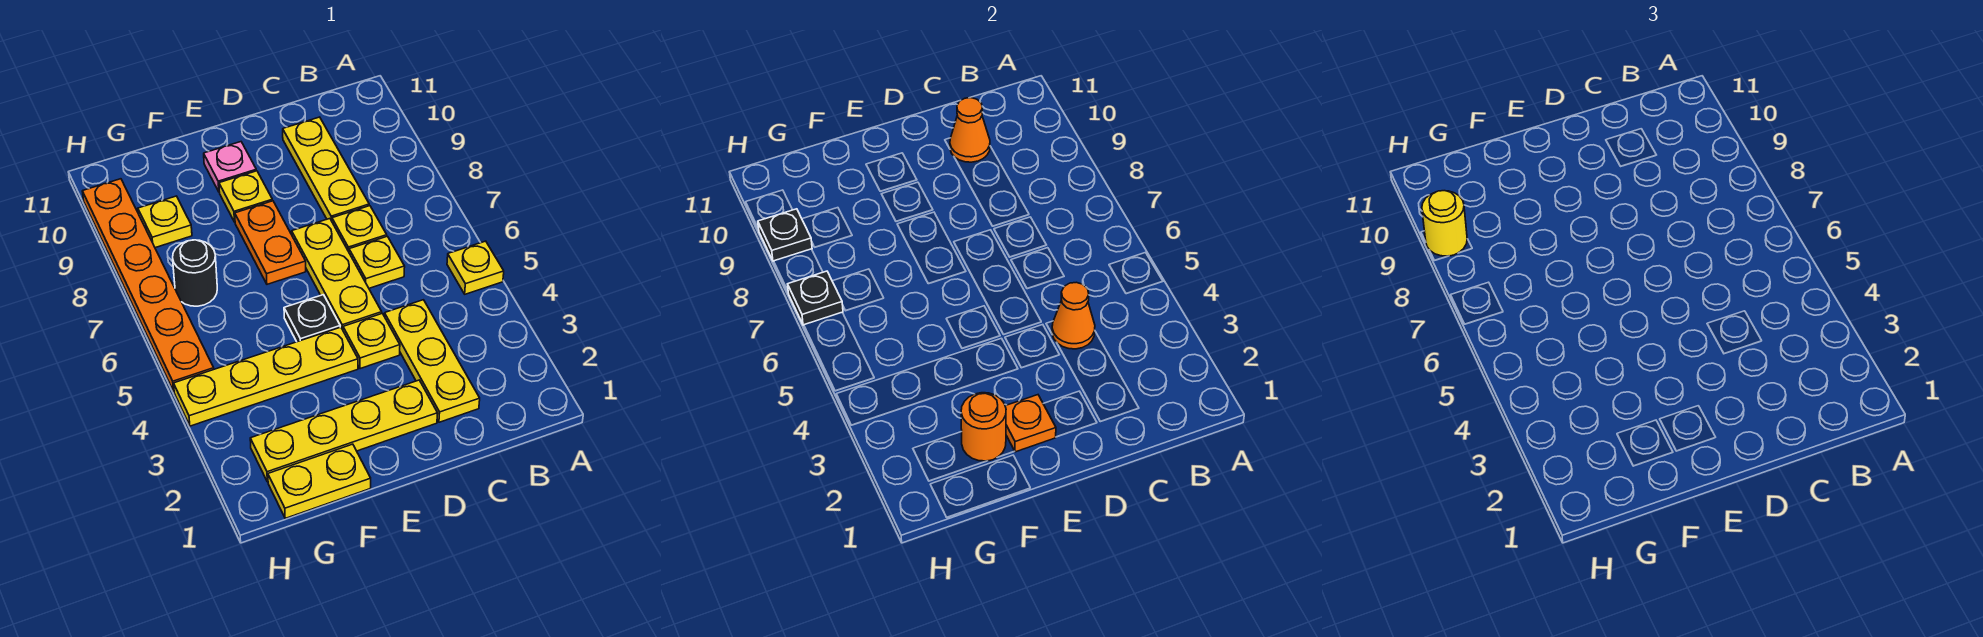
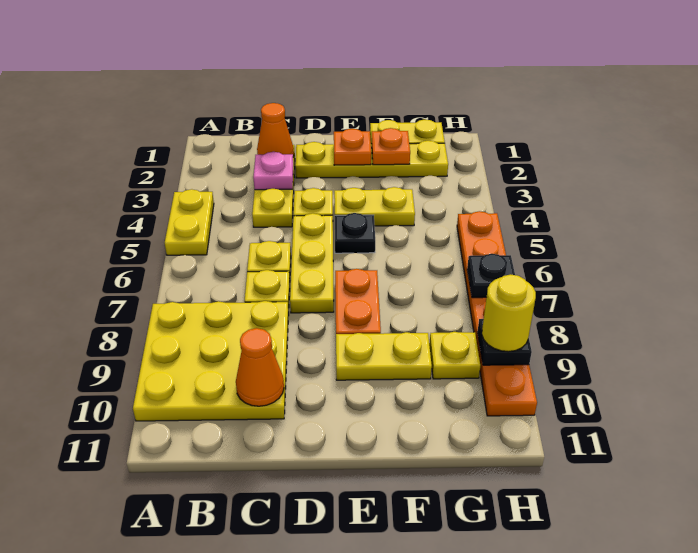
yellow plate A5 level 1 -> yellow plate A4:A5 level 1
orange cone C4 level 2 -> orange cone C2 level 2
yellow plate C8:C10 level 1 -> yellow plate A8:C10 level 1
yellow plate E4:H4 level 1 -> yellow plate E4:F4 level 1
yellow plate E9 level 1 -> yellow plate E9:F9 level 1
pink plate E10 level 1 -> pink plate C3 level 2
orange round brick F2 level 2 -> orange plate F2 level 2
black round brick G7 level 1 -> none

